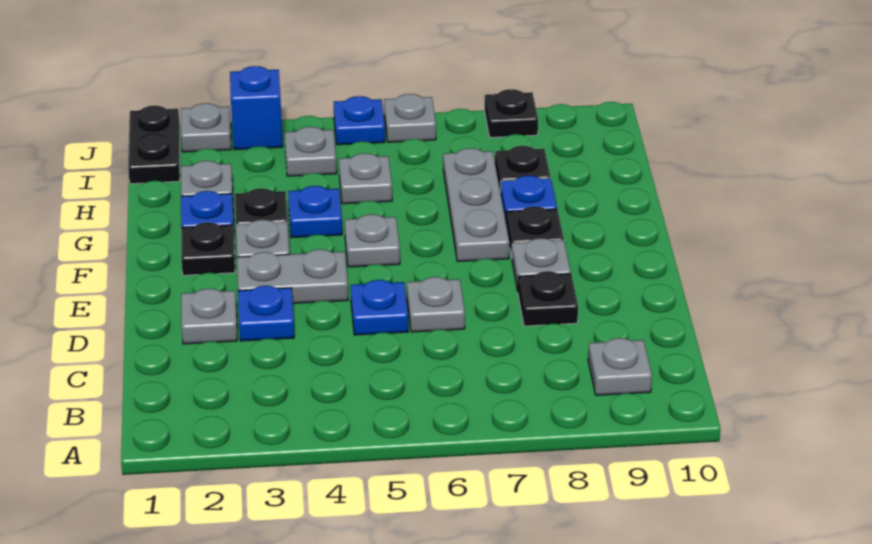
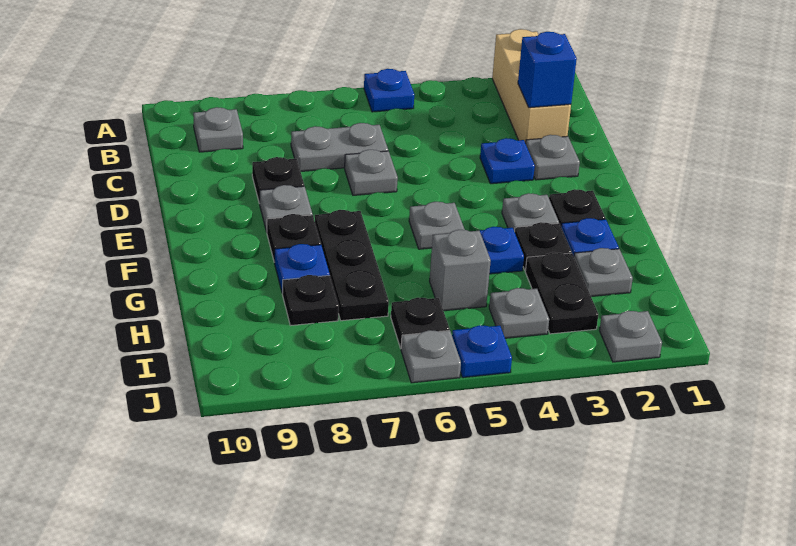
none -> tan brick A2:C2 level 1
blue plate D5 level 1 -> blue plate A5 level 1
grey plate E3:E4 level 1 -> grey plate C6:C7 level 1
grey plate F7:H7 level 1 -> black plate F7:H7 level 1
grey plate H5 level 1 -> grey brick H5 level 1
black plate I1:J1 level 1 -> black plate H3:I3 level 1
blue brick J3 level 1 -> blue brick C2 level 2
black plate J8 level 1 -> black plate I6 level 1

